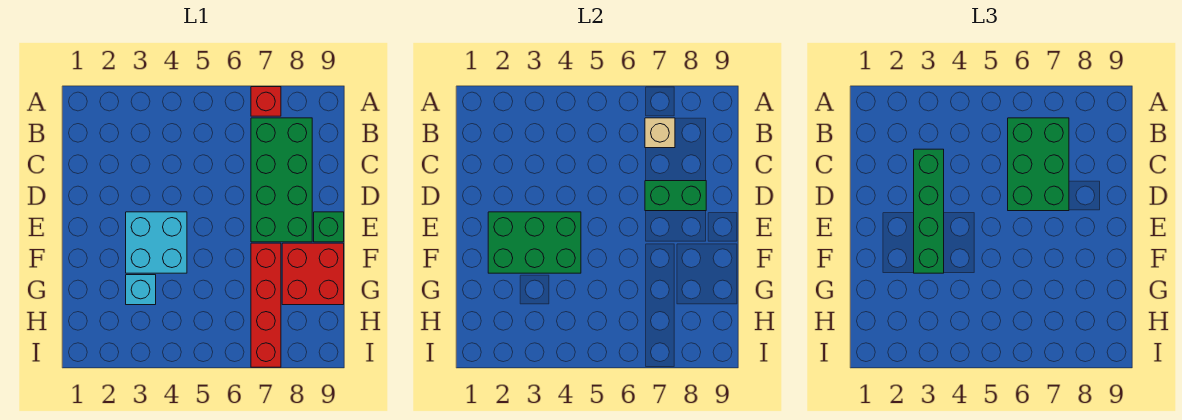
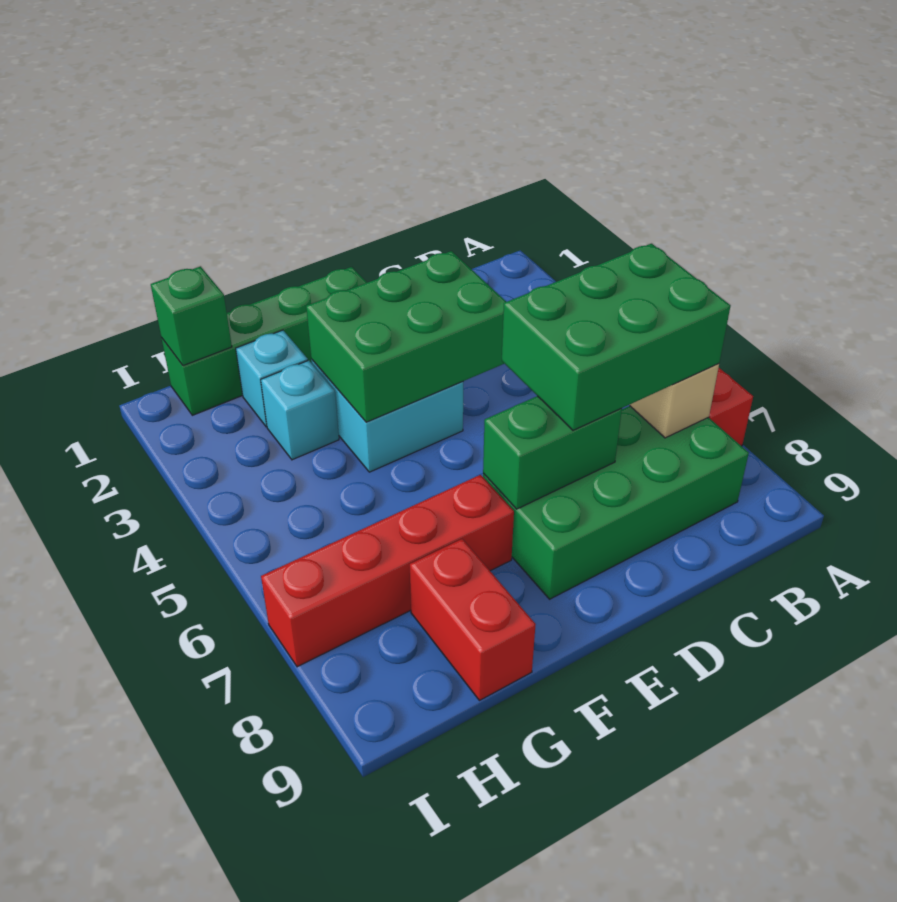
green brick C3:F3 level 3 -> green brick E1:H1 level 1
green brick D7:D8 level 2 -> green brick D7:E7 level 2
green brick E2:F4 level 2 -> green brick D3:F4 level 2
green brick E9 level 1 -> green brick H1 level 2
red brick F8:G9 level 1 -> red brick G8:G9 level 1
none -> cyan brick G2 level 1

